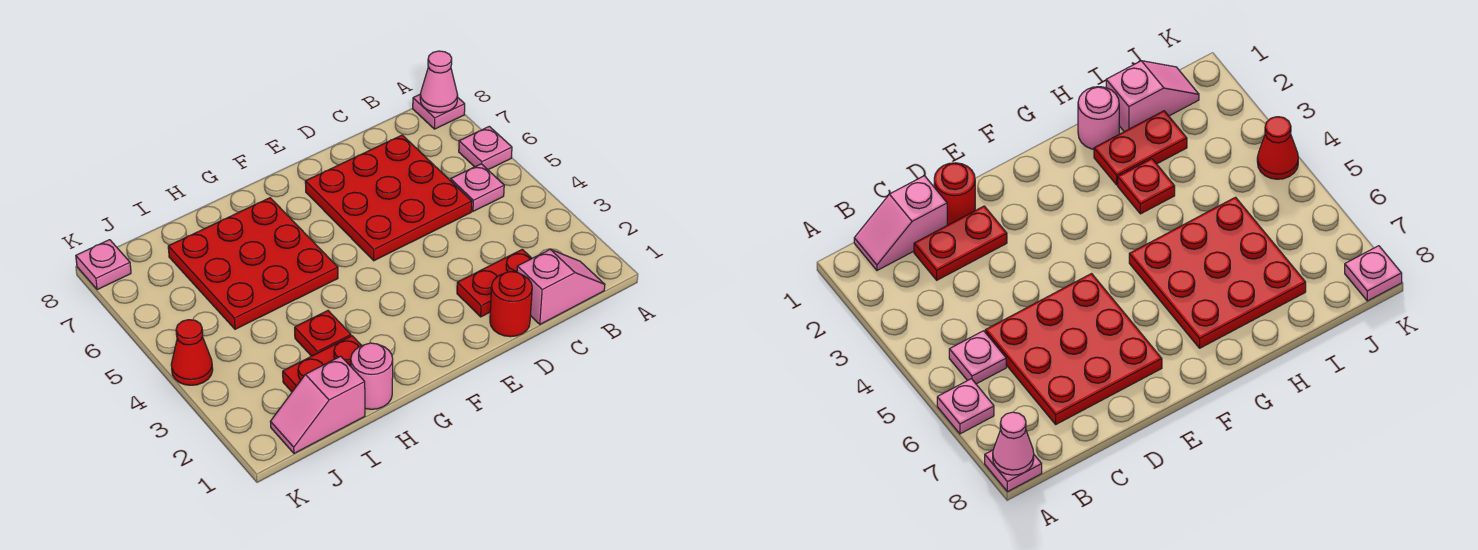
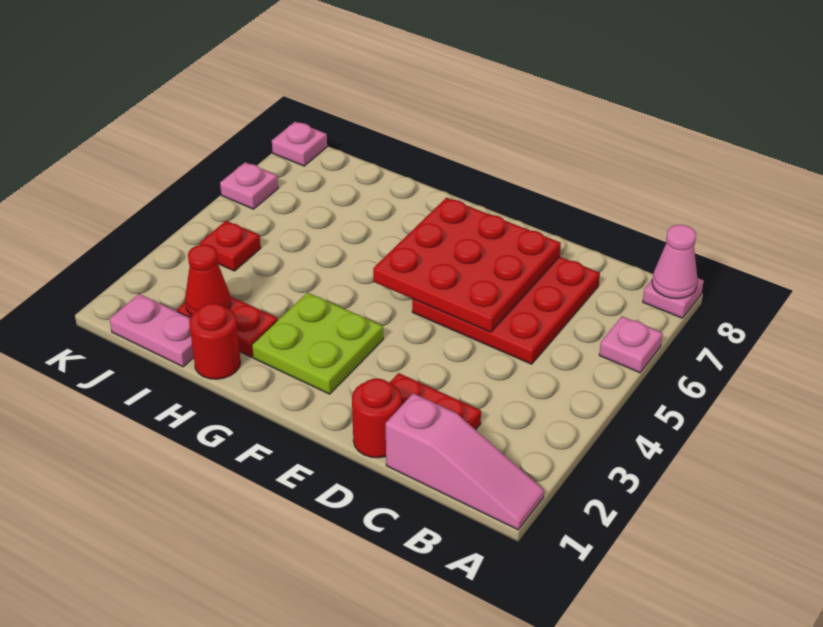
pink slope B1:C1 level 1 top C -> pink slope A1:C1 level 1 top C
pink plate B5 level 1 -> pink plate K6 level 1
none -> lime plate F2:G3 level 1
red plate G5:I7 level 1 -> red plate D5:F7 level 2
pink round brick H1 level 1 -> red round brick H1 level 1
red plate H3 level 1 -> red plate J4 level 1
pink slope I1:J1 level 1 top I -> pink plate I1:J1 level 1
red cone K4 level 1 -> red cone I2 level 2

